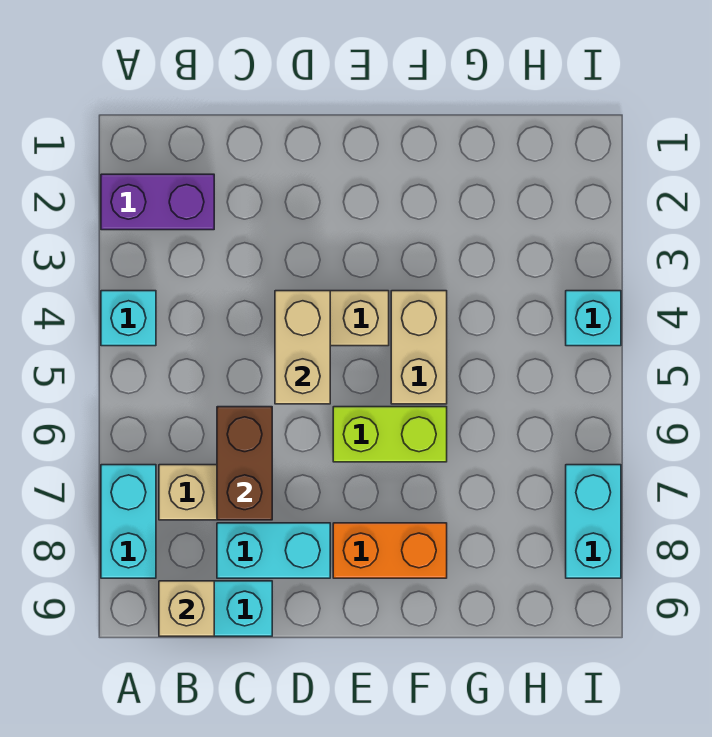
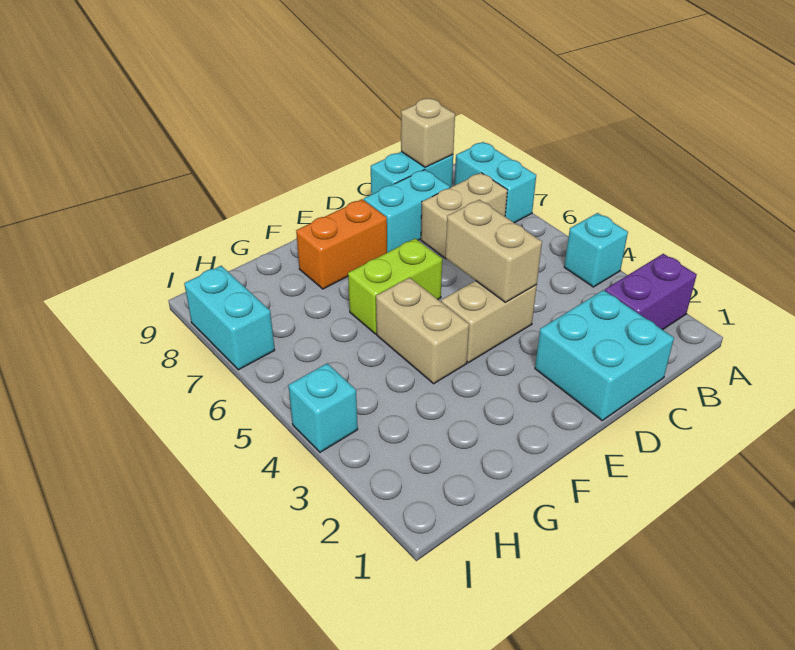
none -> cyan brick C1:D2 level 1
brown brick C6:C7 level 2 -> none

